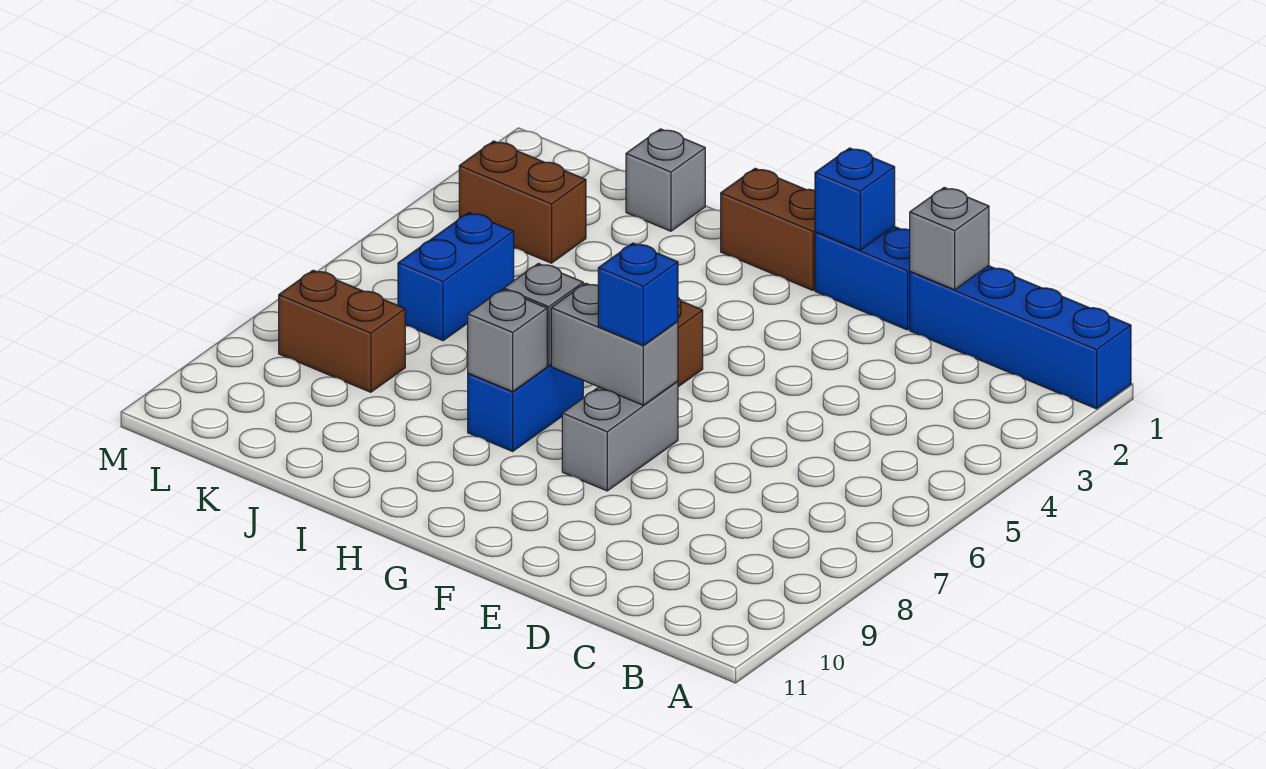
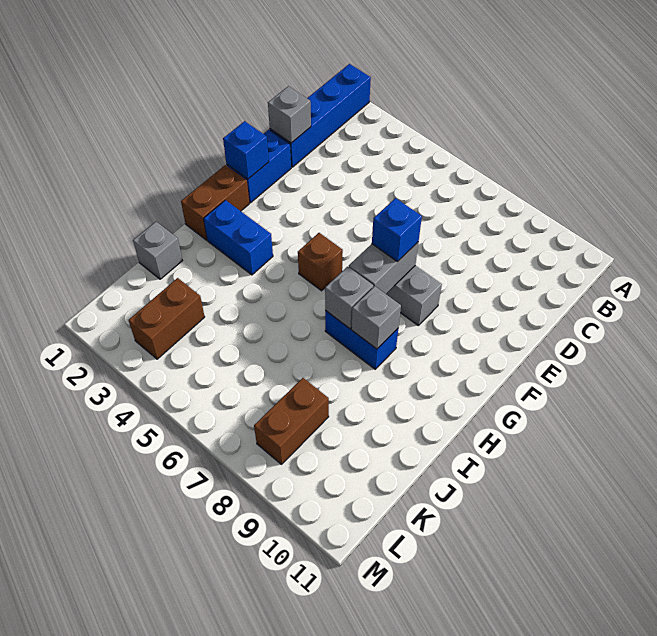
blue brick K5:K6 level 1 -> blue brick H2:H3 level 1

